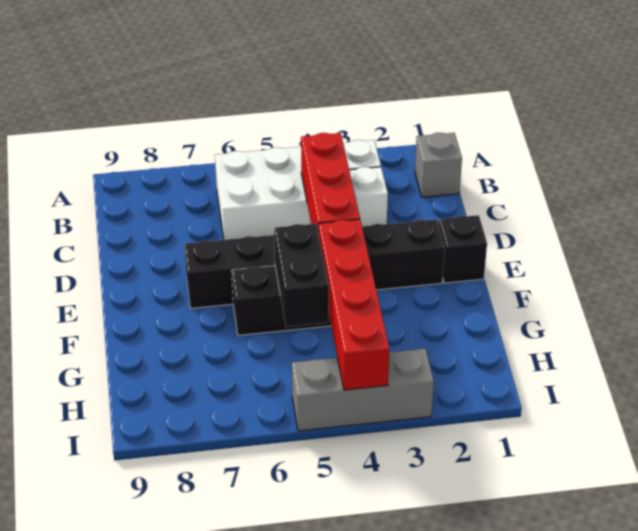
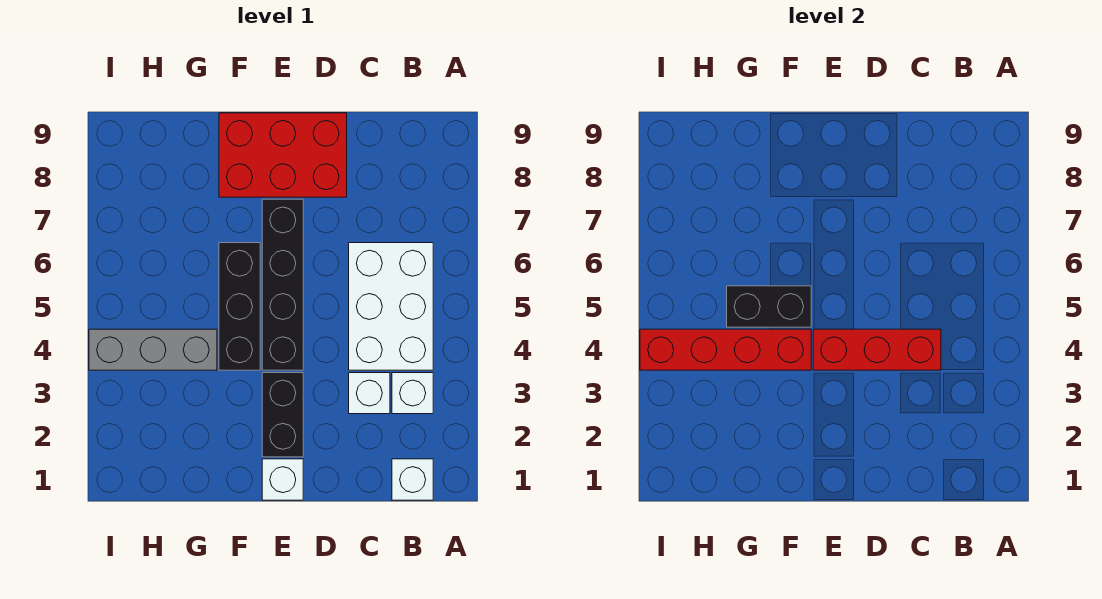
grey brick B1 level 1 -> white brick B1 level 1
none -> red brick D8:F9 level 1
black brick E1 level 1 -> white brick E1 level 1
grey brick I3:I5 level 1 -> grey brick G4:I4 level 1

